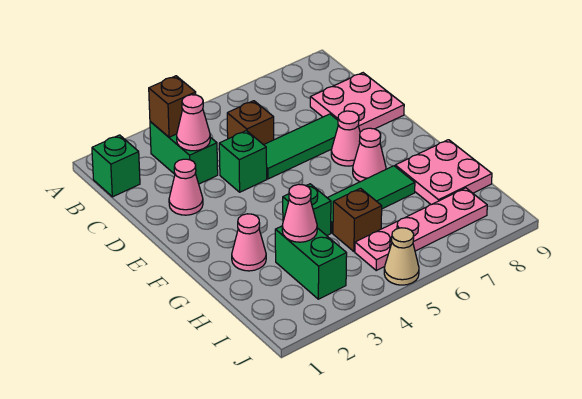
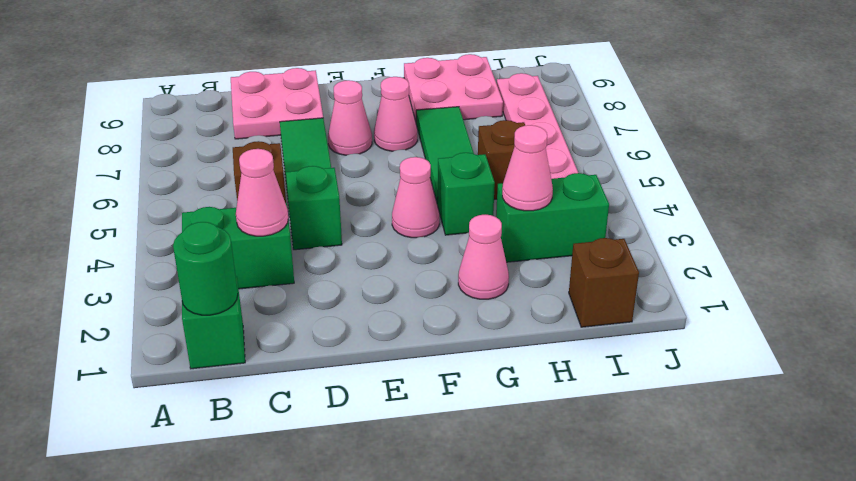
none -> green round brick B1 level 2
brown brick B3 level 2 -> brown brick I1 level 1
pink cone D2 level 1 -> pink cone F4 level 1
tan cone J5 level 1 -> none

